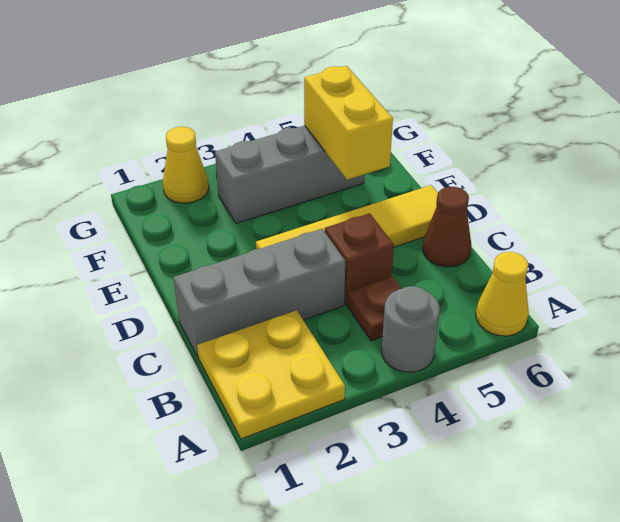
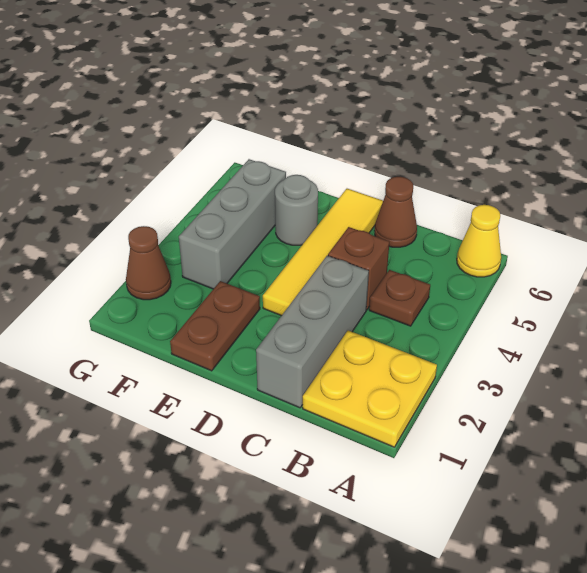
grey round brick A4 level 1 -> grey round brick E5 level 1
none -> brown plate E1:E2 level 1
yellow brick E5:F5 level 2 -> none
yellow cone G2 level 1 -> brown cone G2 level 1

